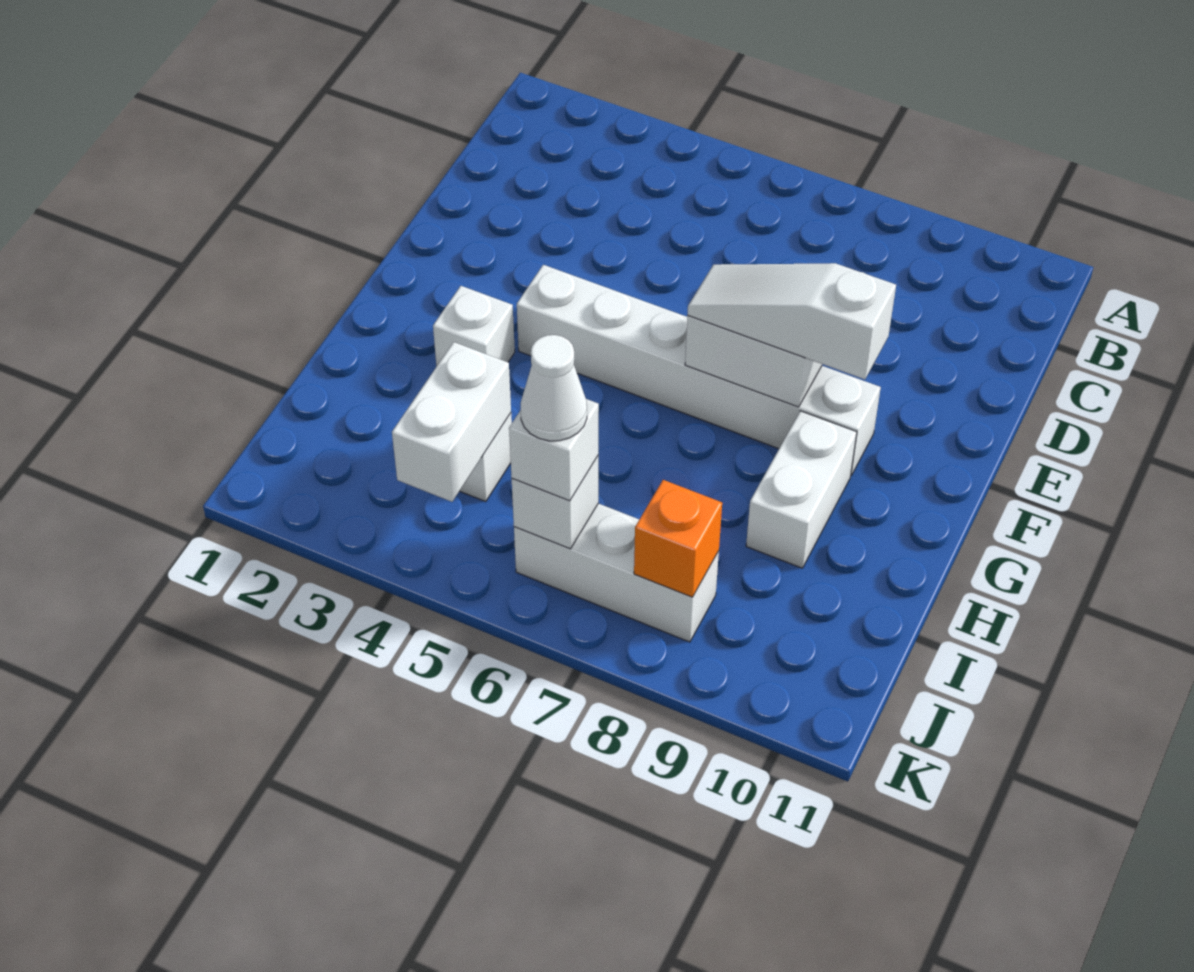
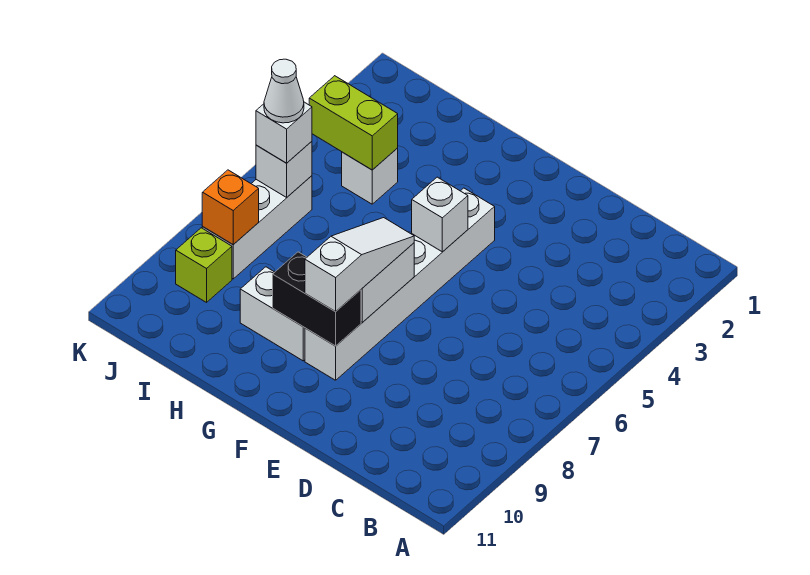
none -> black brick F9:G9 level 2
white brick G3 level 1 -> white brick F5 level 2
white brick I4:J4 level 2 -> lime brick I4:J4 level 2
none -> lime brick J9 level 1

